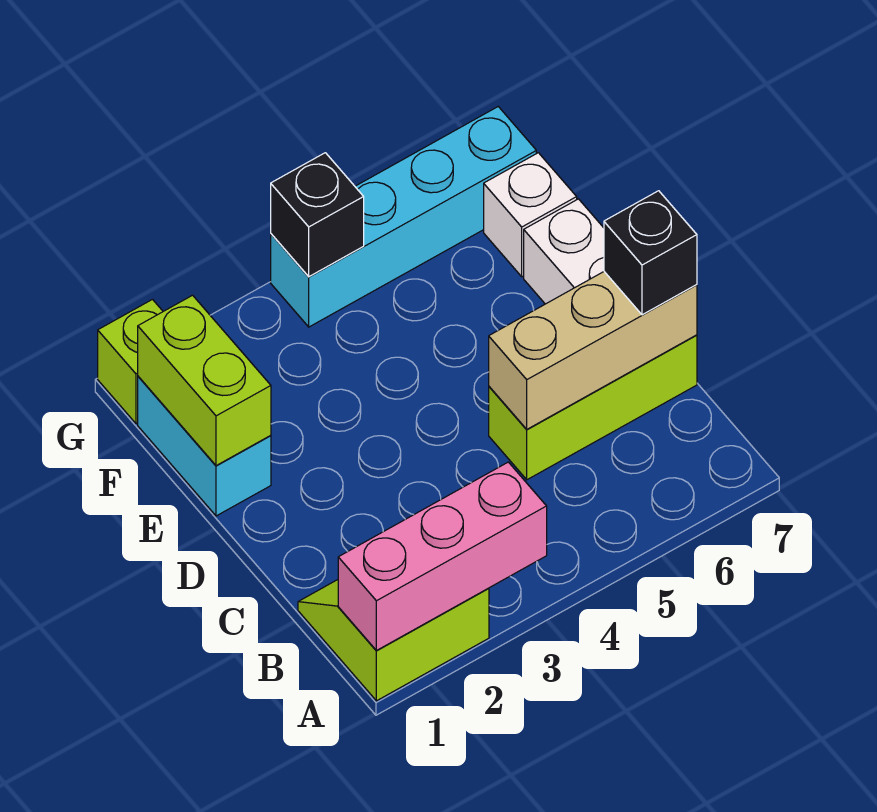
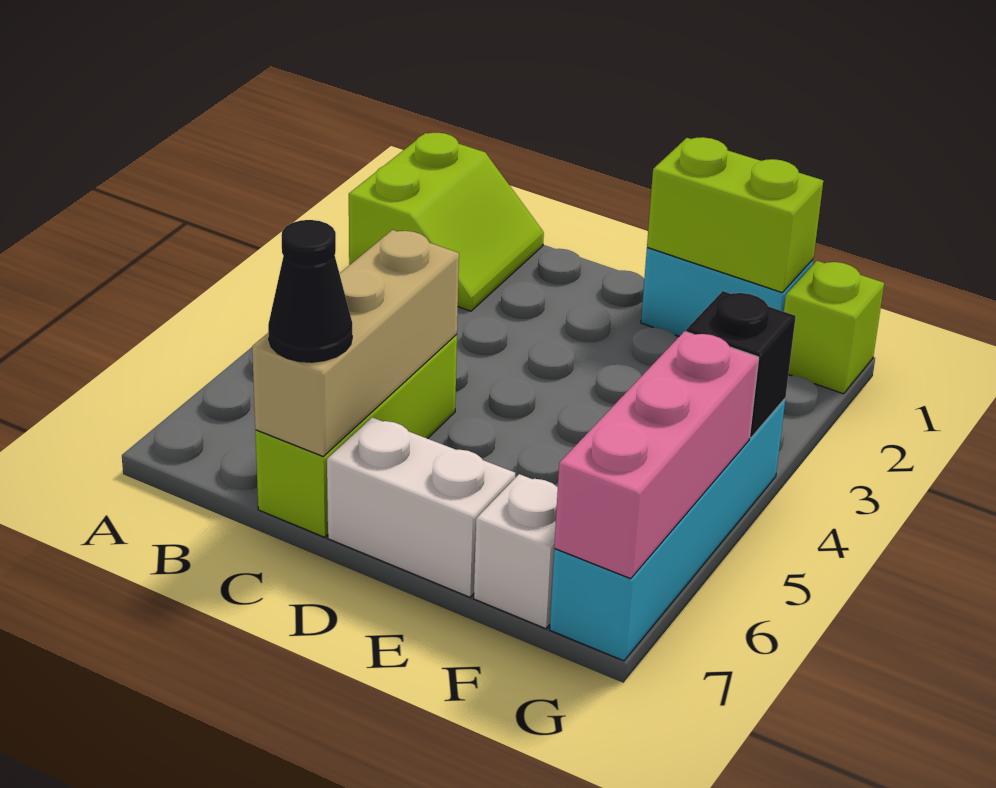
pink brick A1:A3 level 2 -> pink brick G5:G7 level 2
black brick C7 level 3 -> black cone C7 level 3

